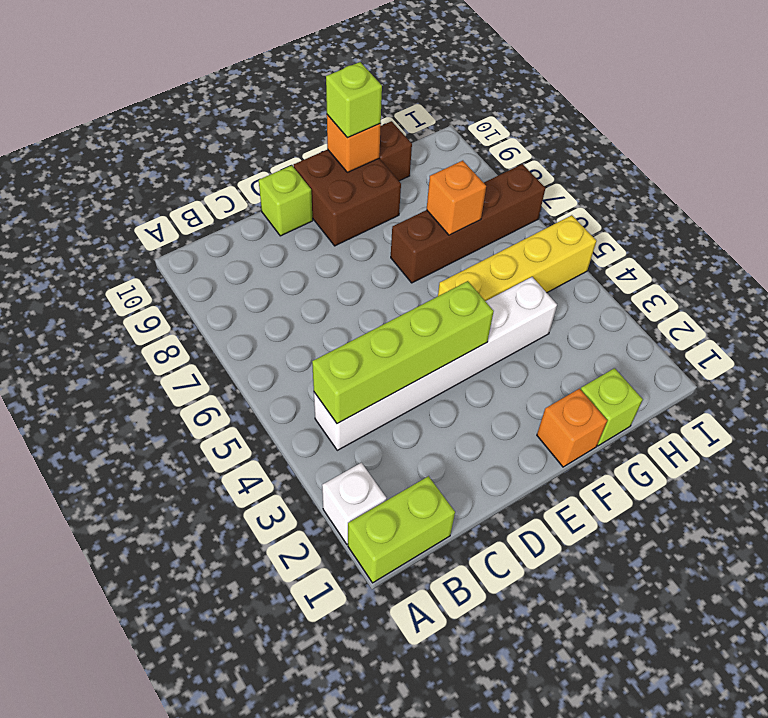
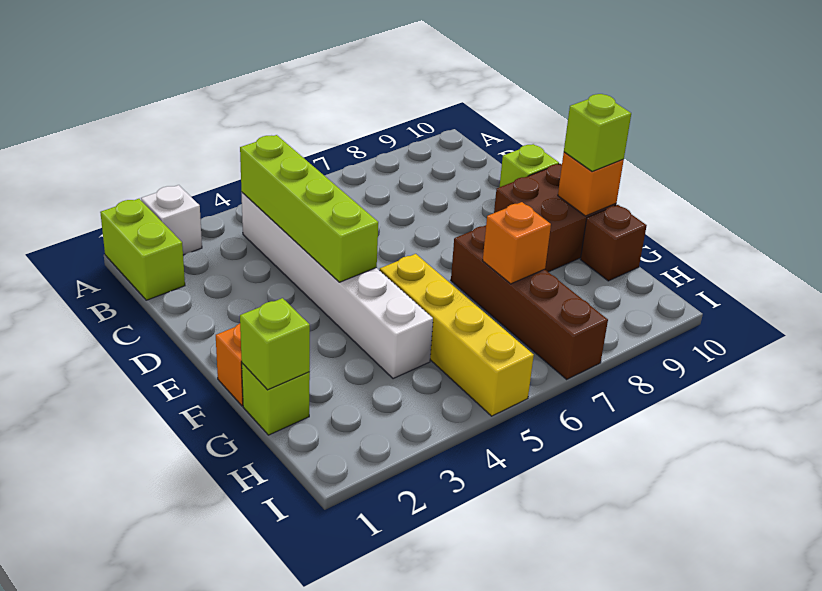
none -> lime brick G1 level 2

